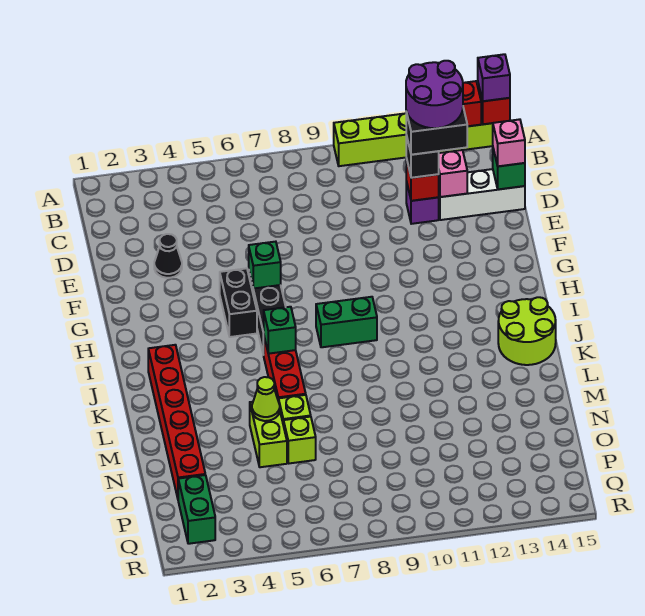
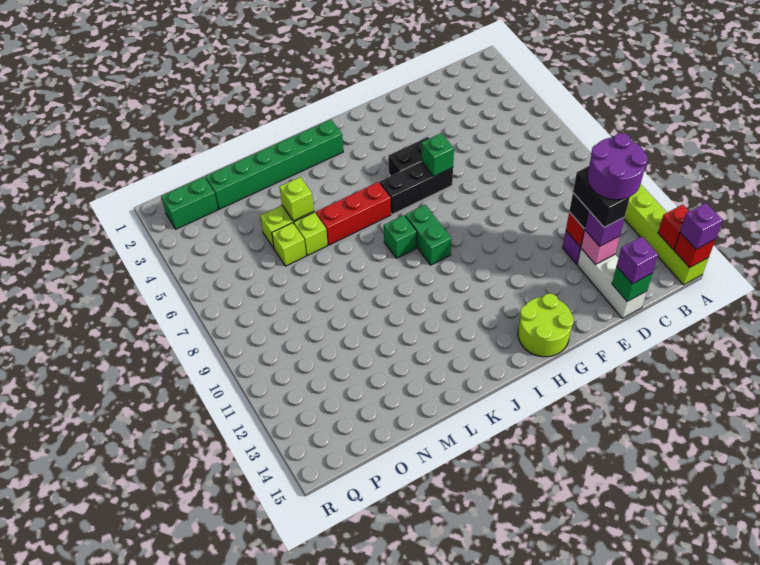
none -> purple brick D13 level 3
pink brick D15 level 3 -> purple brick D15 level 3
black cone E3 level 1 -> none
red brick J2:O2 level 1 -> green brick J2:O2 level 1
green brick J6 level 2 -> green brick J8 level 1
lime round brick J14:K15 level 1 -> lime round brick G14:H15 level 1
lime cone M5 level 2 -> lime brick M5 level 2

